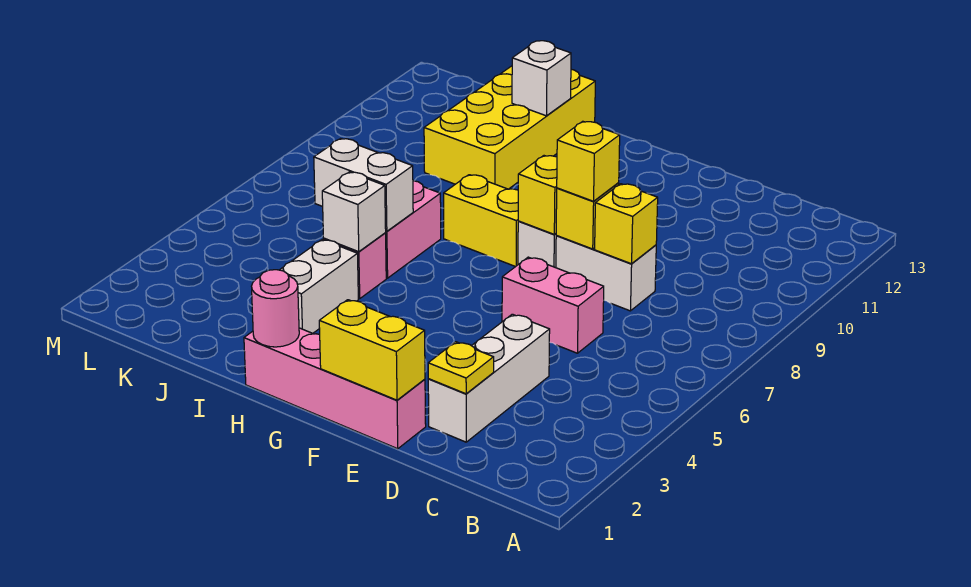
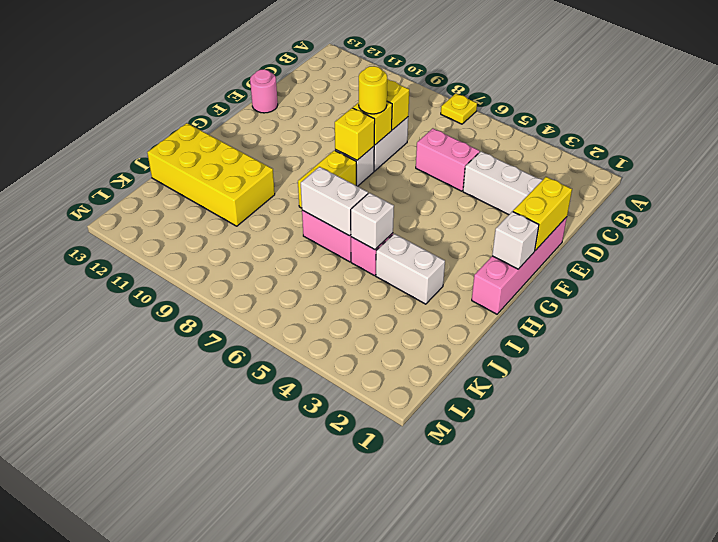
yellow plate D2 level 2 -> yellow plate A7 level 1
pink brick D6:E6 level 1 -> pink brick D5:D6 level 1
yellow brick E8 level 3 -> yellow round brick E8 level 3
pink round brick H1 level 2 -> pink round brick E13 level 1
white brick I6:J6 level 2 -> white brick I6:I7 level 2
white brick I12 level 2 -> white brick G1 level 2

